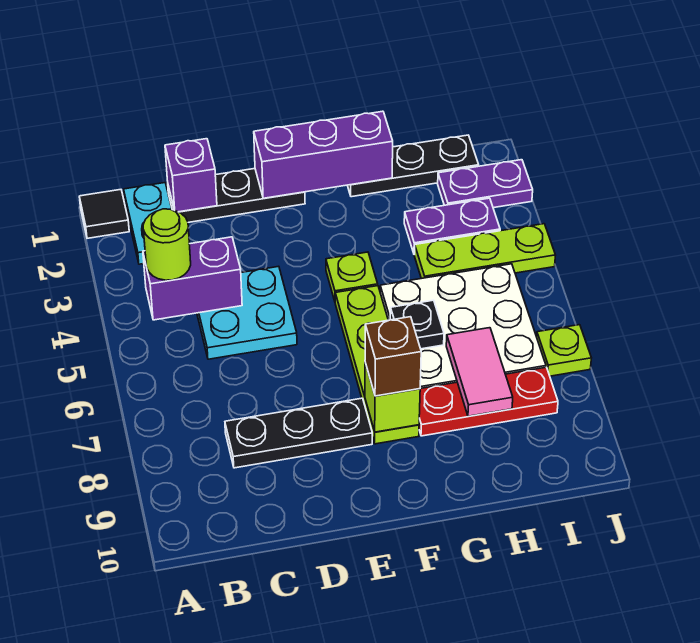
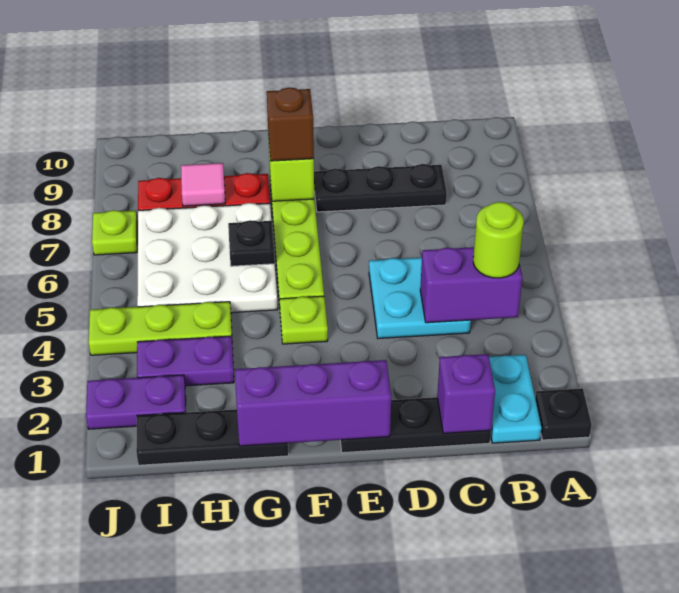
black tile A1 level 1 -> black plate A1 level 1
pink tile H7:H8 level 2 -> pink tile H8 level 2

